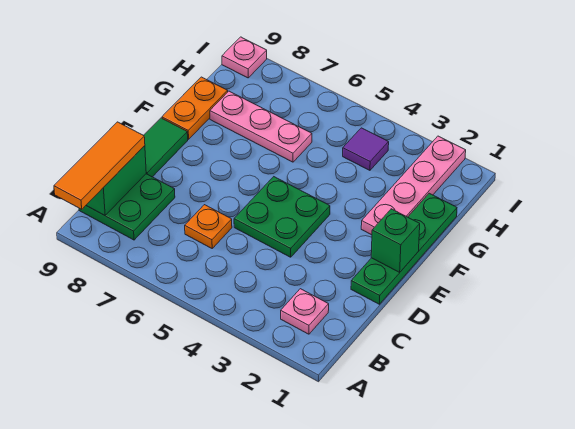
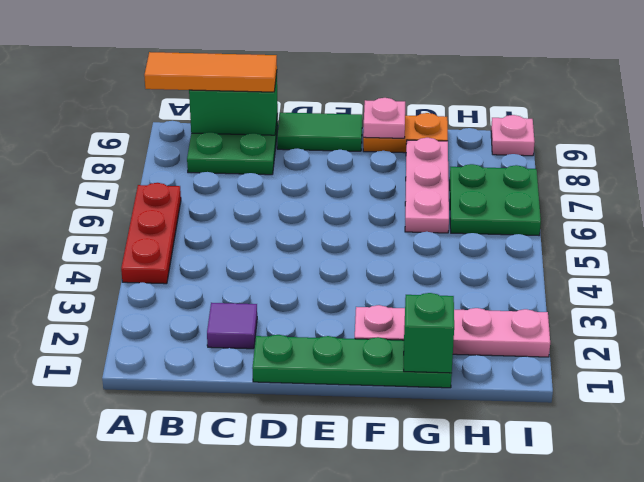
none -> red plate A4:A6 level 1
pink plate B2 level 1 -> pink plate F9 level 2
orange plate C6 level 1 -> none
green plate D4:E5 level 1 -> green plate H6:I7 level 1
green brick E1 level 2 -> green brick G1 level 2
purple tile H4 level 1 -> purple tile C2 level 1

